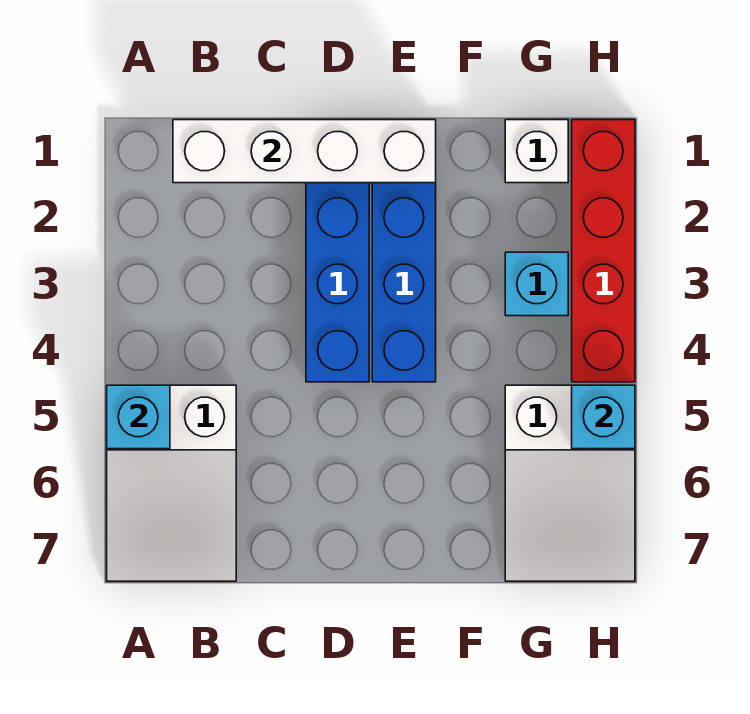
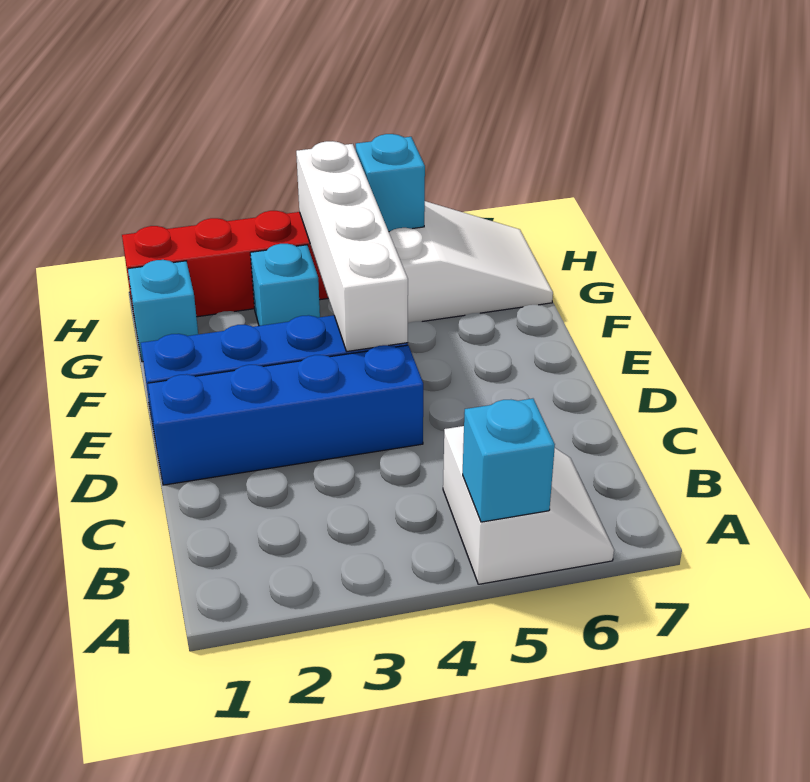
white slope A5:B7 level 1 top 5 -> white slope A5:B6 level 1 top 5
white brick B1:E1 level 2 -> white brick E4:H4 level 2
white brick G1 level 1 -> cyan brick G1 level 1

